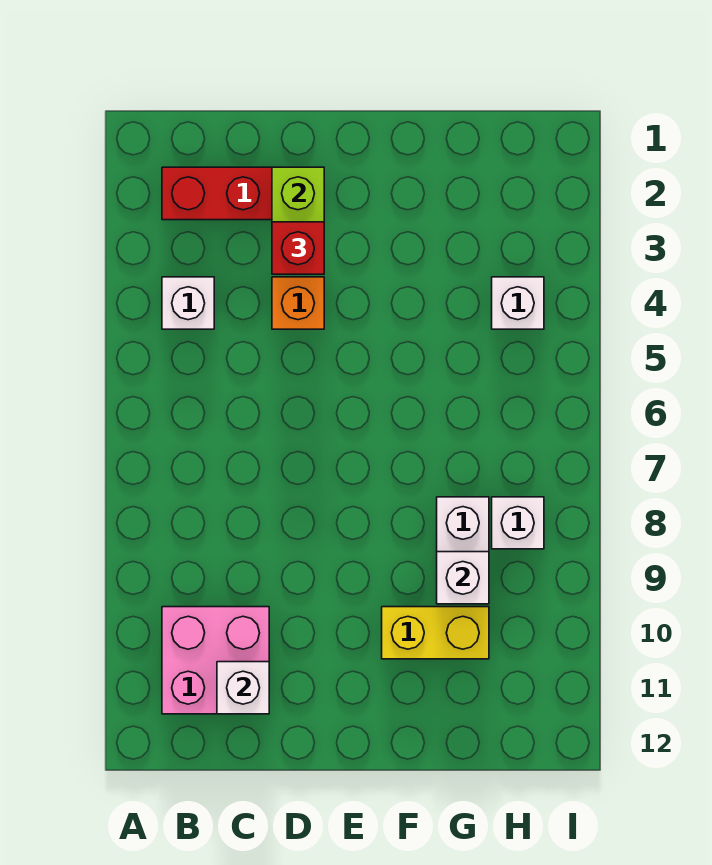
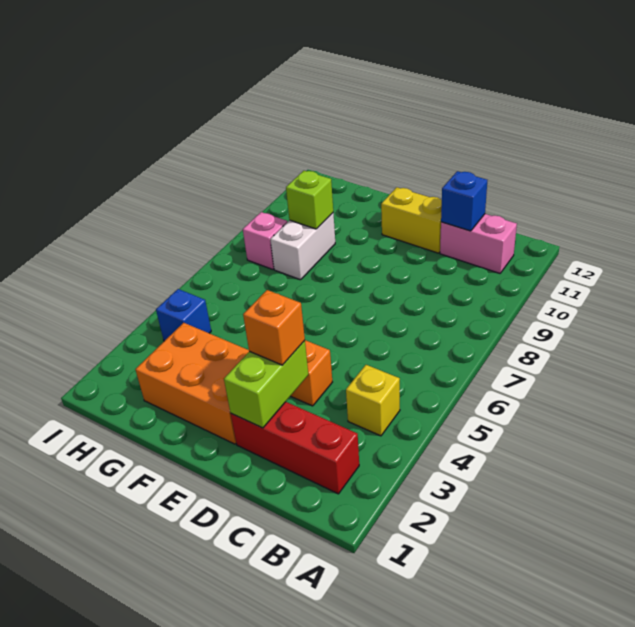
white brick B4 level 1 -> yellow brick B4 level 1
pink brick B10:C11 level 1 -> pink brick B11:C11 level 1
white brick C11 level 2 -> blue brick C11 level 2
red brick D3 level 3 -> orange brick D3 level 3
none -> orange brick E2:G3 level 1
yellow brick F10:G10 level 1 -> yellow brick D11:E11 level 1
white brick G9 level 2 -> lime brick G9 level 2
white brick H4 level 1 -> blue brick H4 level 1
white brick H8 level 1 -> pink brick H8 level 1

